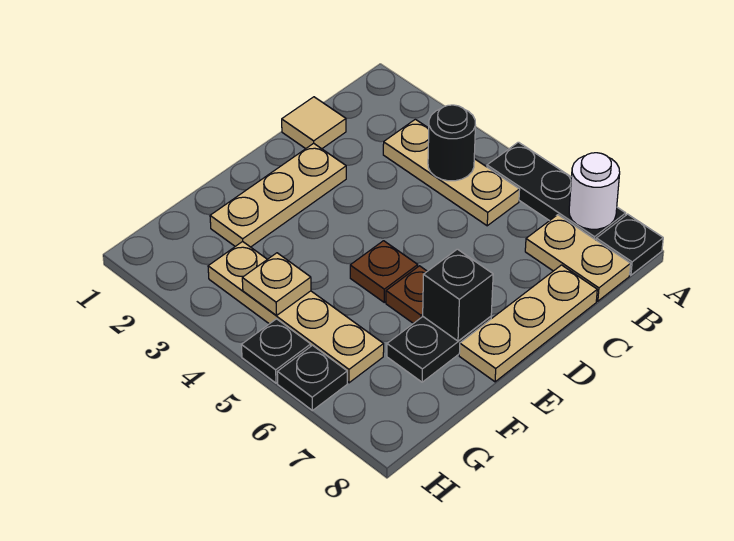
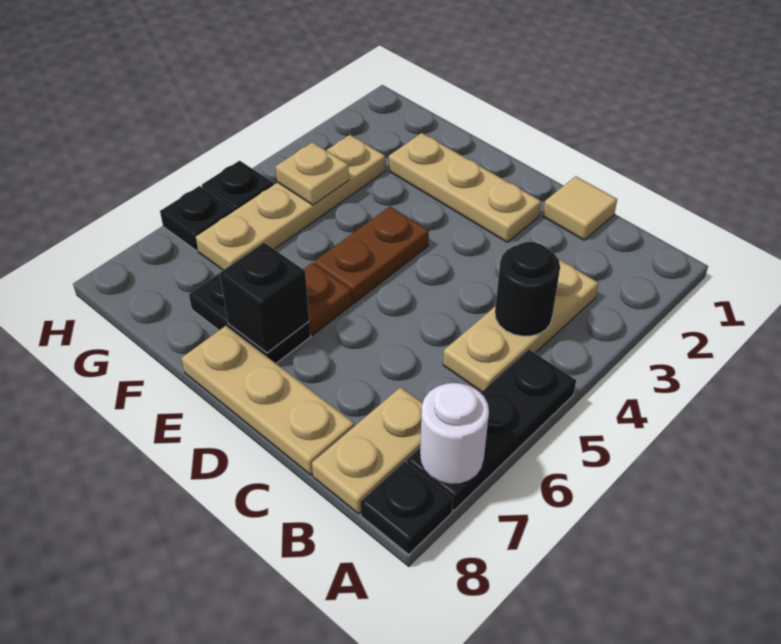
brown plate E5 level 1 -> brown plate E4:E5 level 1

